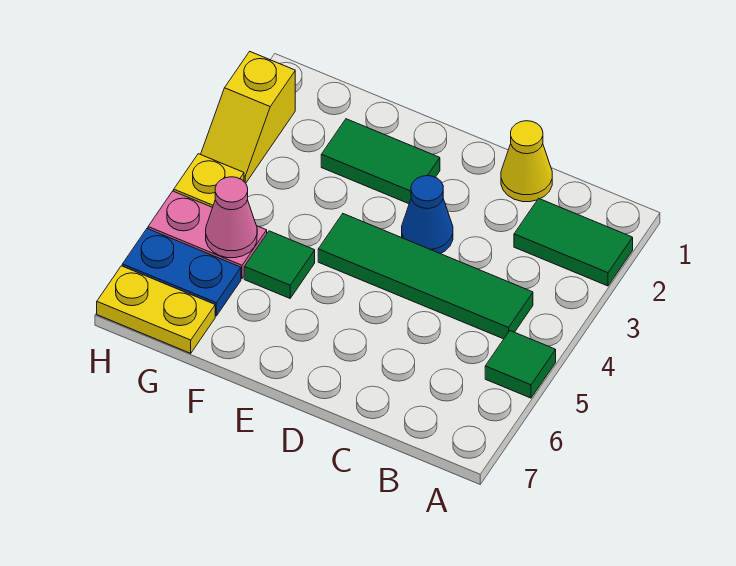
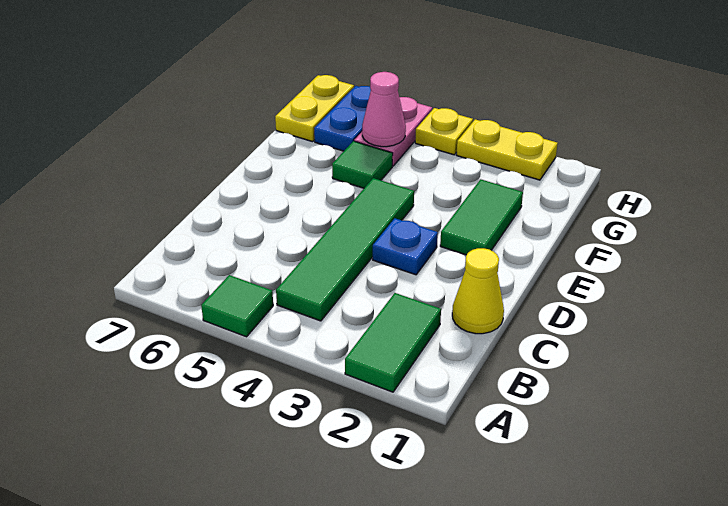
blue cone D3 level 1 -> blue plate D3 level 1
yellow slope H2:H3 level 1 top 2 -> yellow plate H2:H3 level 1

